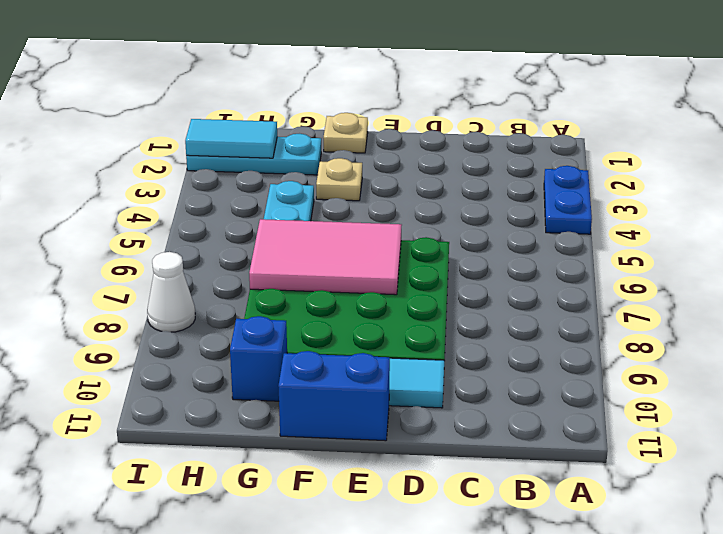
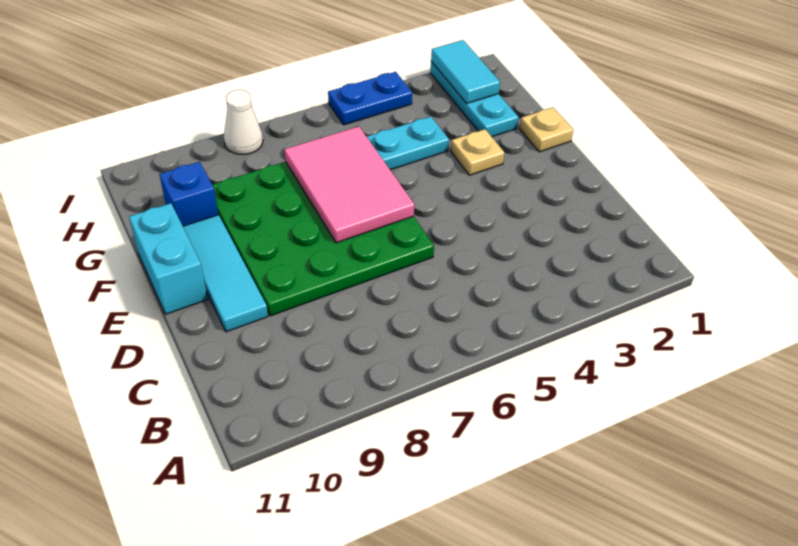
blue plate A3:A4 level 1 -> blue plate I4:I5 level 1
blue brick E11:F11 level 1 -> cyan brick E11:F11 level 1

